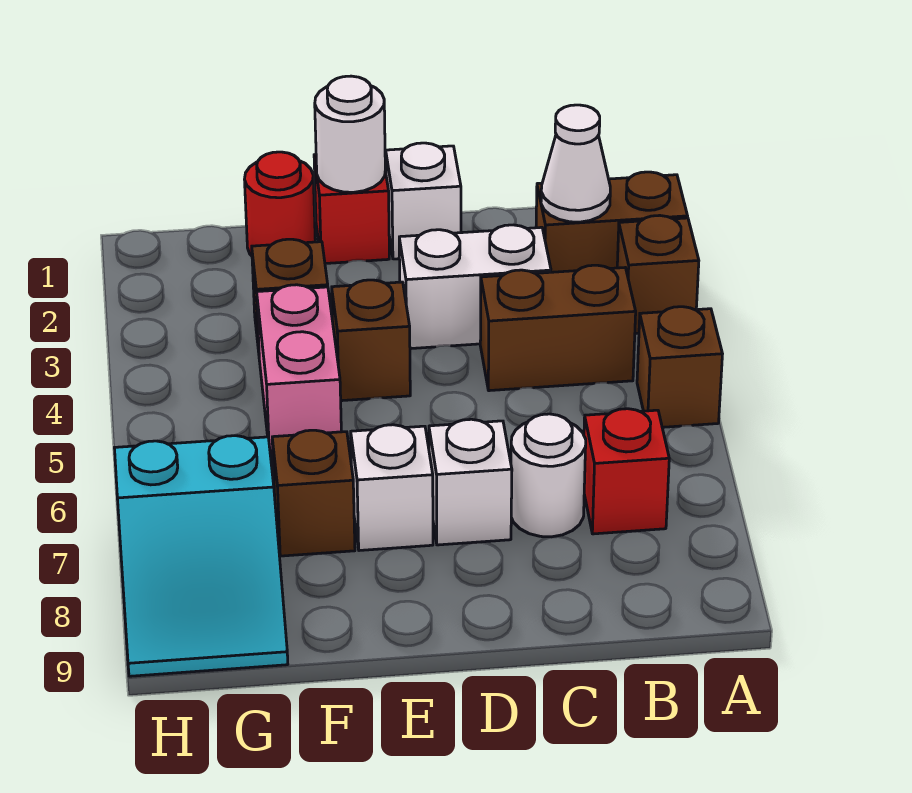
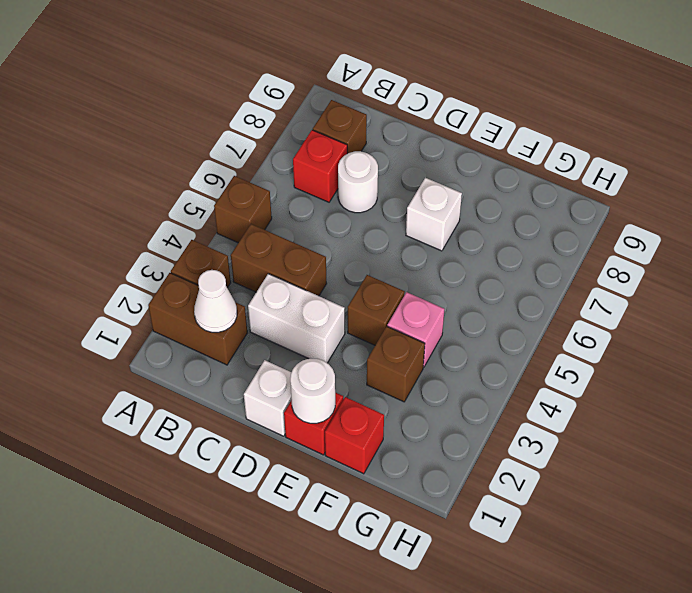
white brick D7 level 1 -> none
red round brick F1 level 1 -> red brick F1 level 1
pink brick F4:F5 level 1 -> pink brick F4 level 1
brown brick F7 level 1 -> brown brick B8 level 1
cyan slope G7:H9 level 1 top 7 -> none

